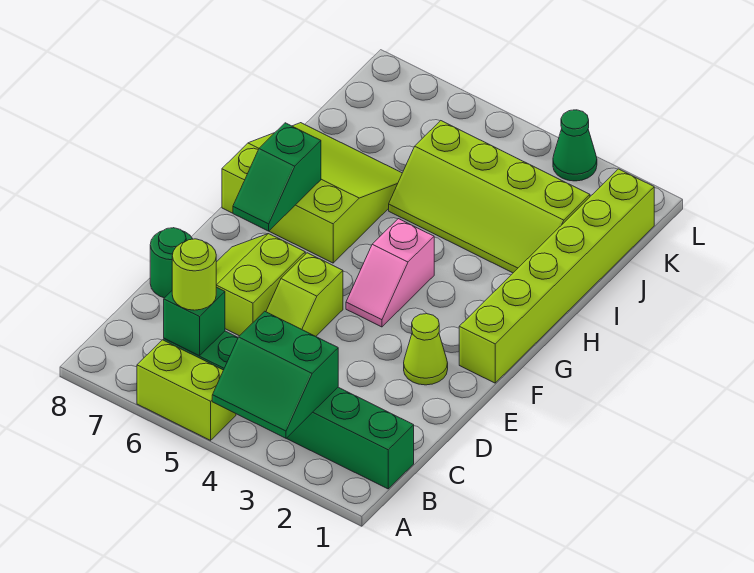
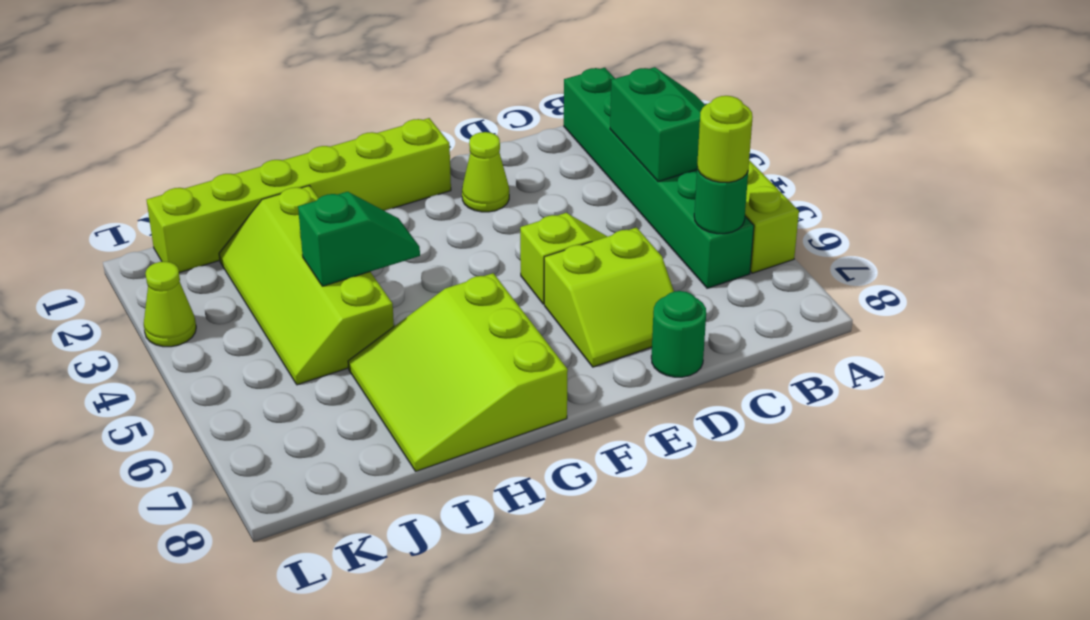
green brick B6 level 2 -> green round brick B6 level 2
pink slope F4:G4 level 1 top G -> none
green slope F7:G7 level 2 top G -> green slope H4:I4 level 2 top I
lime slope I2:J5 level 1 top J -> lime slope I2:J5 level 1 top I
green cone L3 level 1 -> lime cone L3 level 1

